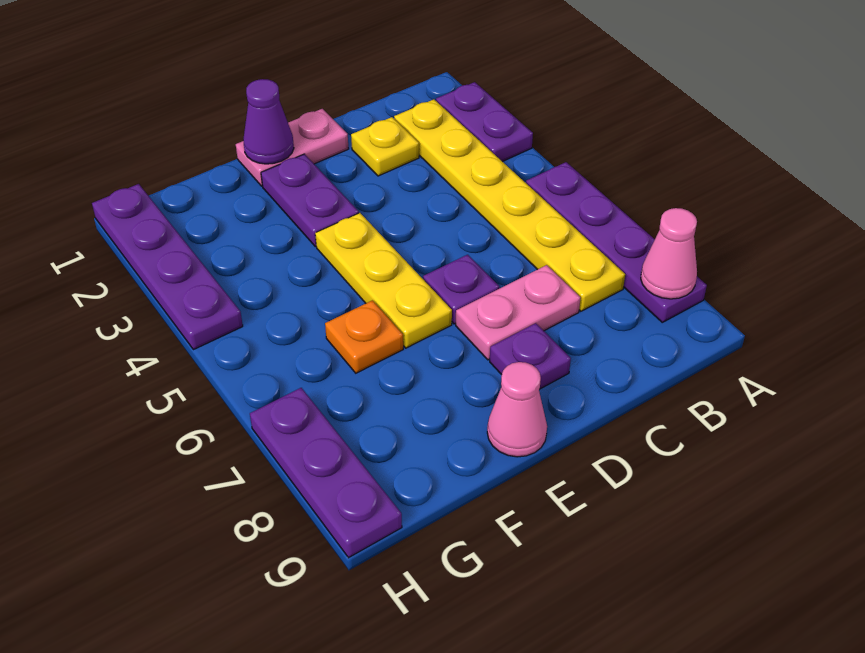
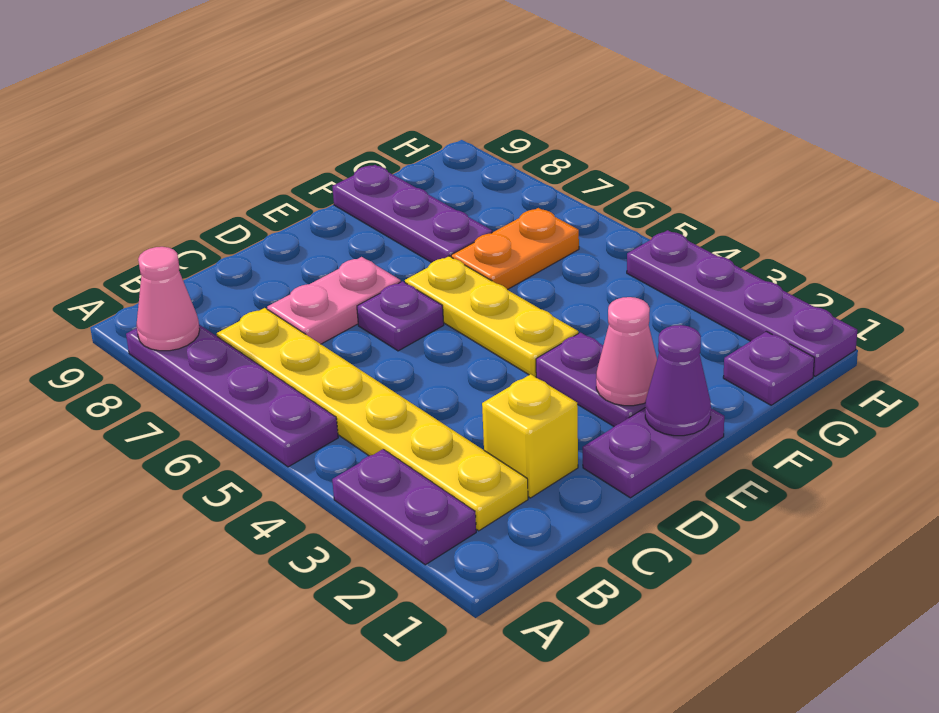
yellow plate C2 level 1 -> yellow brick C2 level 1
pink plate D1:E1 level 1 -> purple plate D1:E1 level 1
purple plate D8 level 1 -> purple plate G1 level 1
pink cone E9 level 1 -> pink cone E2 level 2
orange plate F6 level 1 -> orange plate F6:G6 level 1
purple plate H7:H9 level 1 -> purple plate F7:F9 level 1

